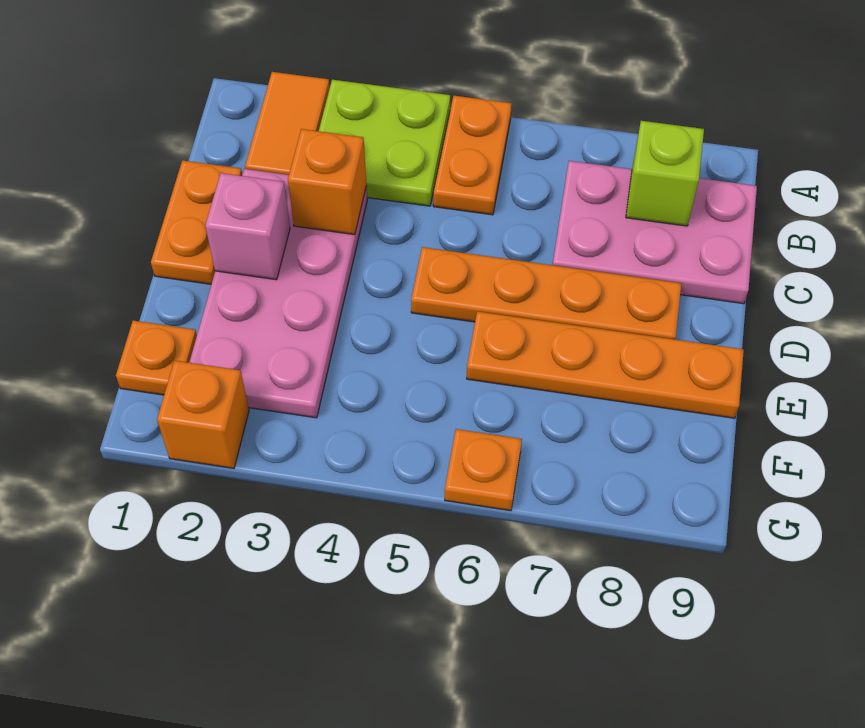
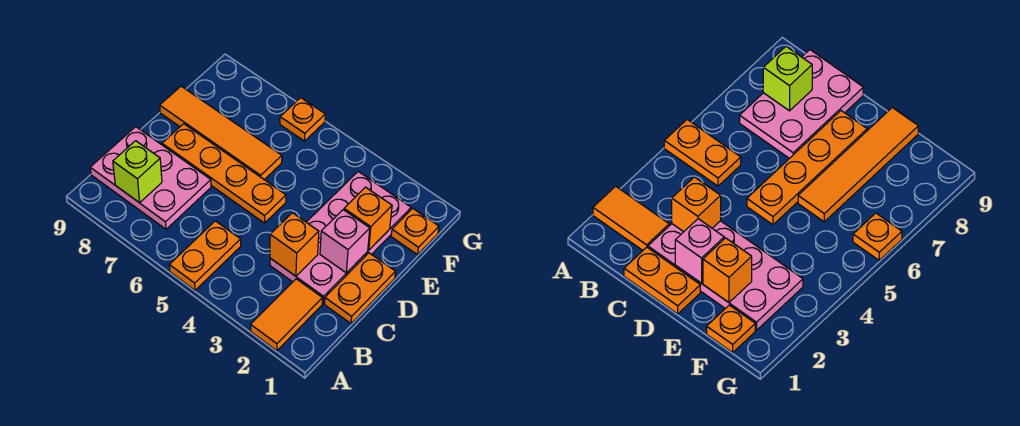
lime plate A3:B4 level 1 -> none
orange plate E6:E9 level 1 -> orange tile E6:E9 level 1
orange brick G2 level 1 -> orange brick E2 level 2

